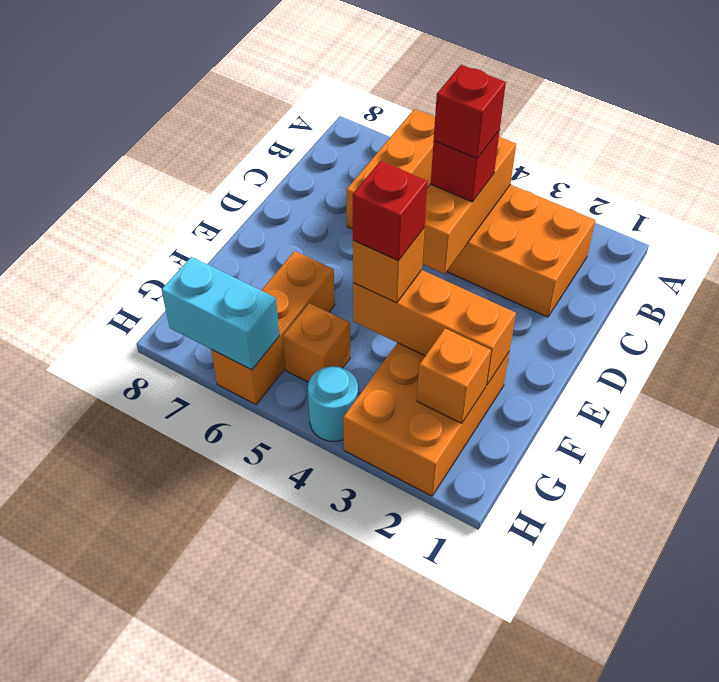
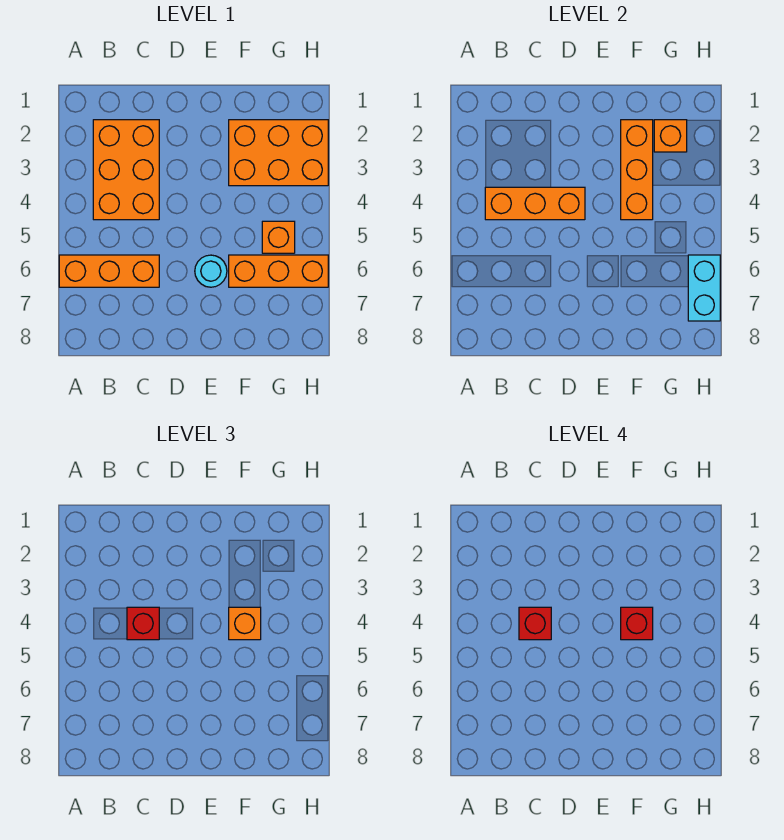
cyan round brick H4 level 1 -> cyan round brick E6 level 1

